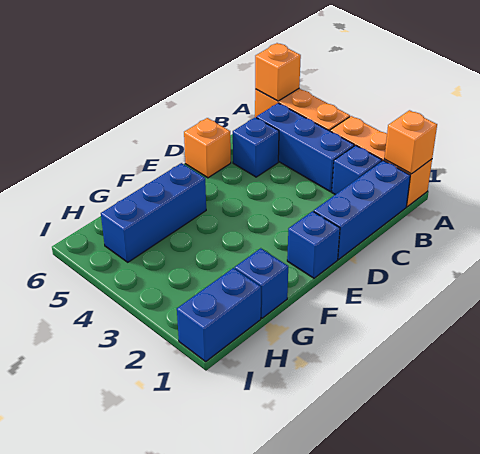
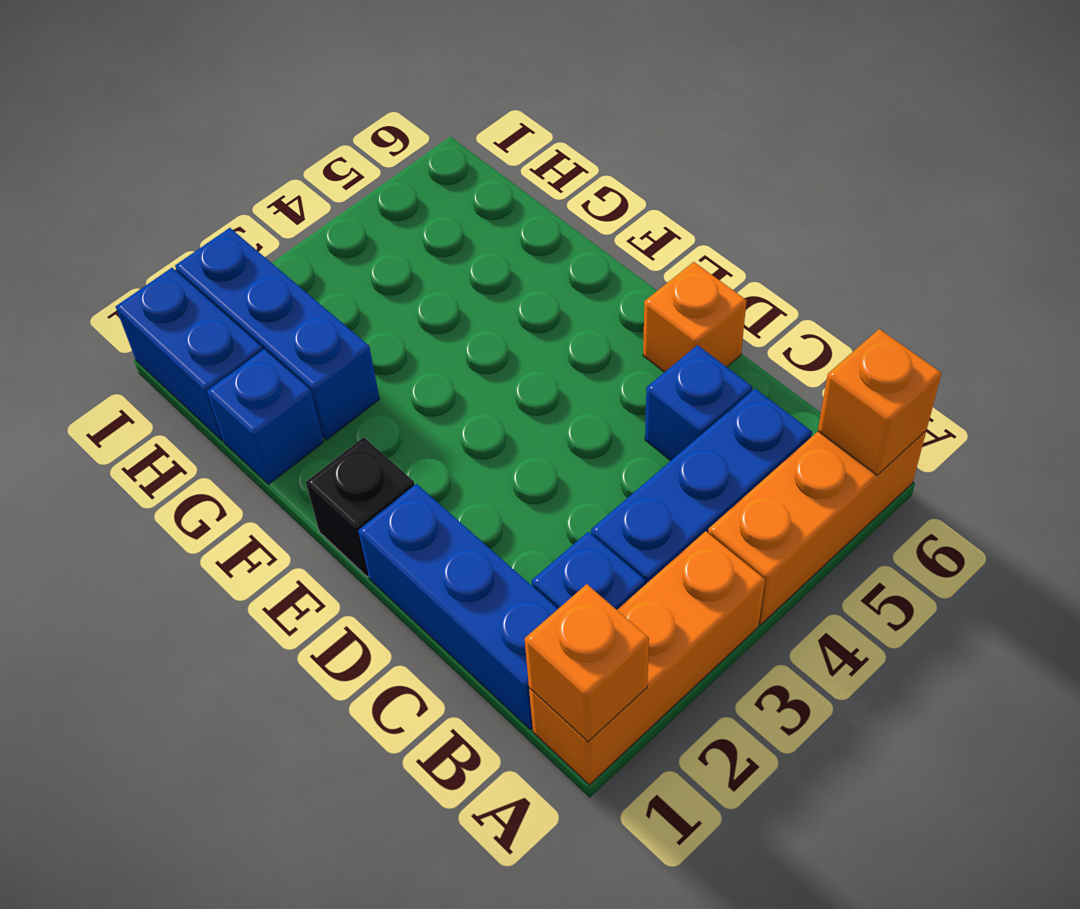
blue brick E1 level 1 -> black brick E1 level 1
blue brick F5:H5 level 1 -> blue brick G2:I2 level 1

